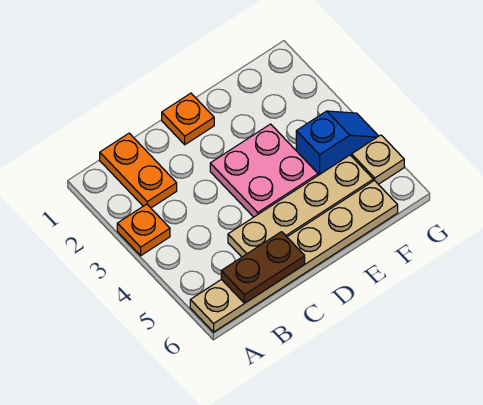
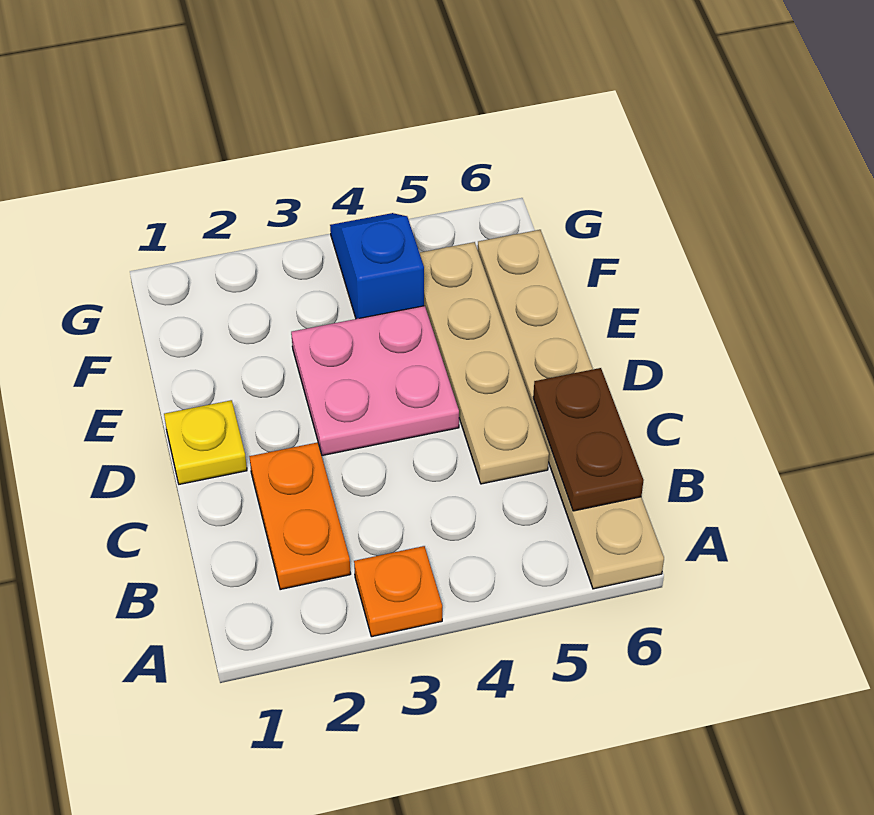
orange plate B1:B2 level 1 -> orange plate B2:C2 level 1
orange plate D1 level 1 -> yellow plate D1 level 1
tan plate G5 level 1 -> none

